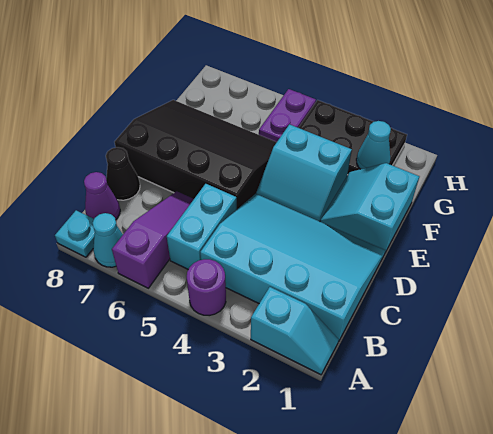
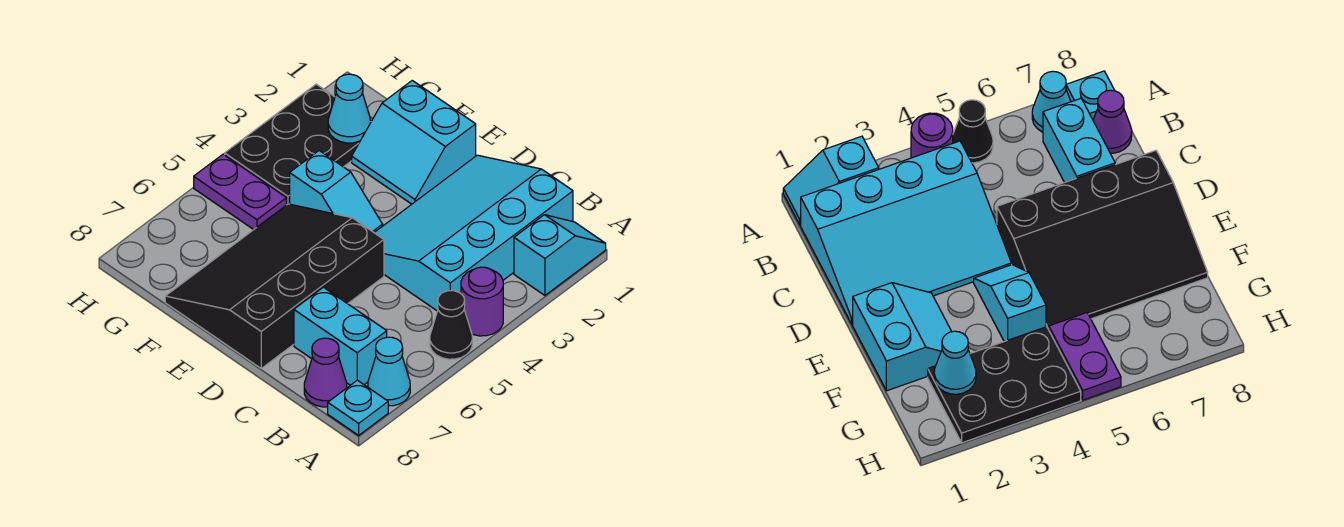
purple slope A6:C6 level 1 top A -> none
cyan brick B5:C5 level 1 -> cyan brick B7:C7 level 1
black cone C8 level 1 -> black cone A5 level 1
cyan slope E3:F4 level 1 top F -> cyan slope E4:F4 level 1 top F

